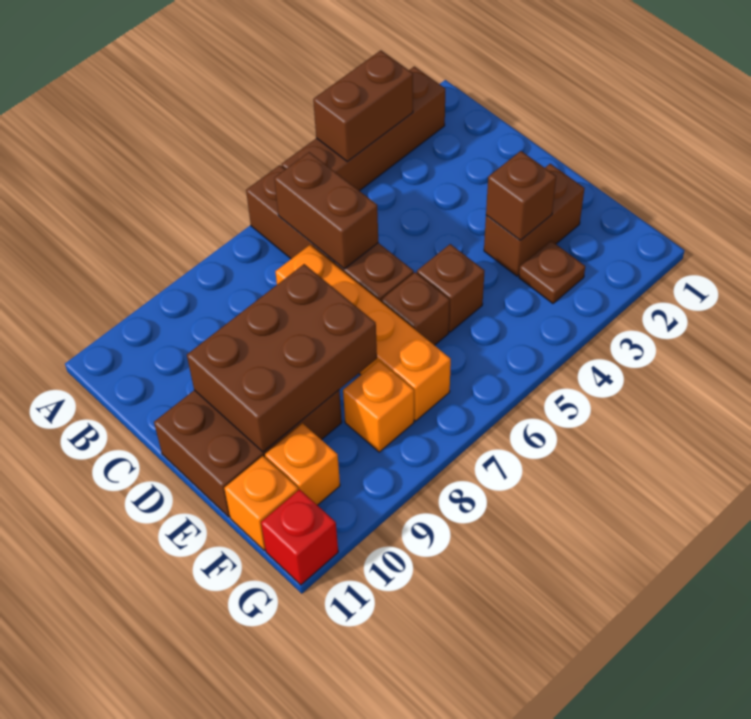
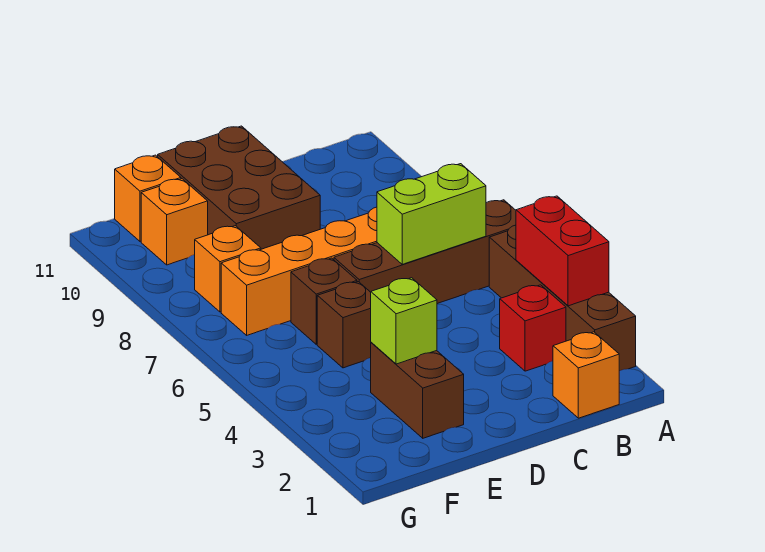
brown brick A3:A4 level 2 -> red brick A3:A4 level 2
none -> orange brick B1 level 1
brown brick B6:C6 level 2 -> lime brick B6:C6 level 2
brown brick D8:E10 level 2 -> none
brown brick E3 level 2 -> lime brick E3 level 2
brown plate F3 level 1 -> none
red brick G11 level 1 -> red brick B3 level 1

